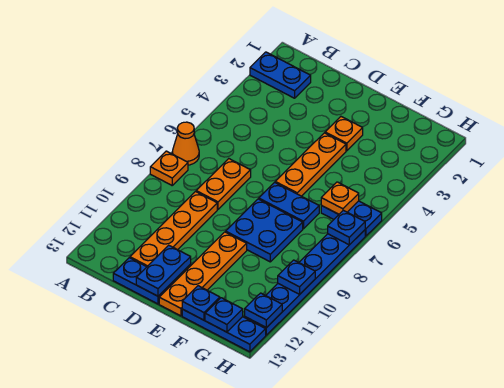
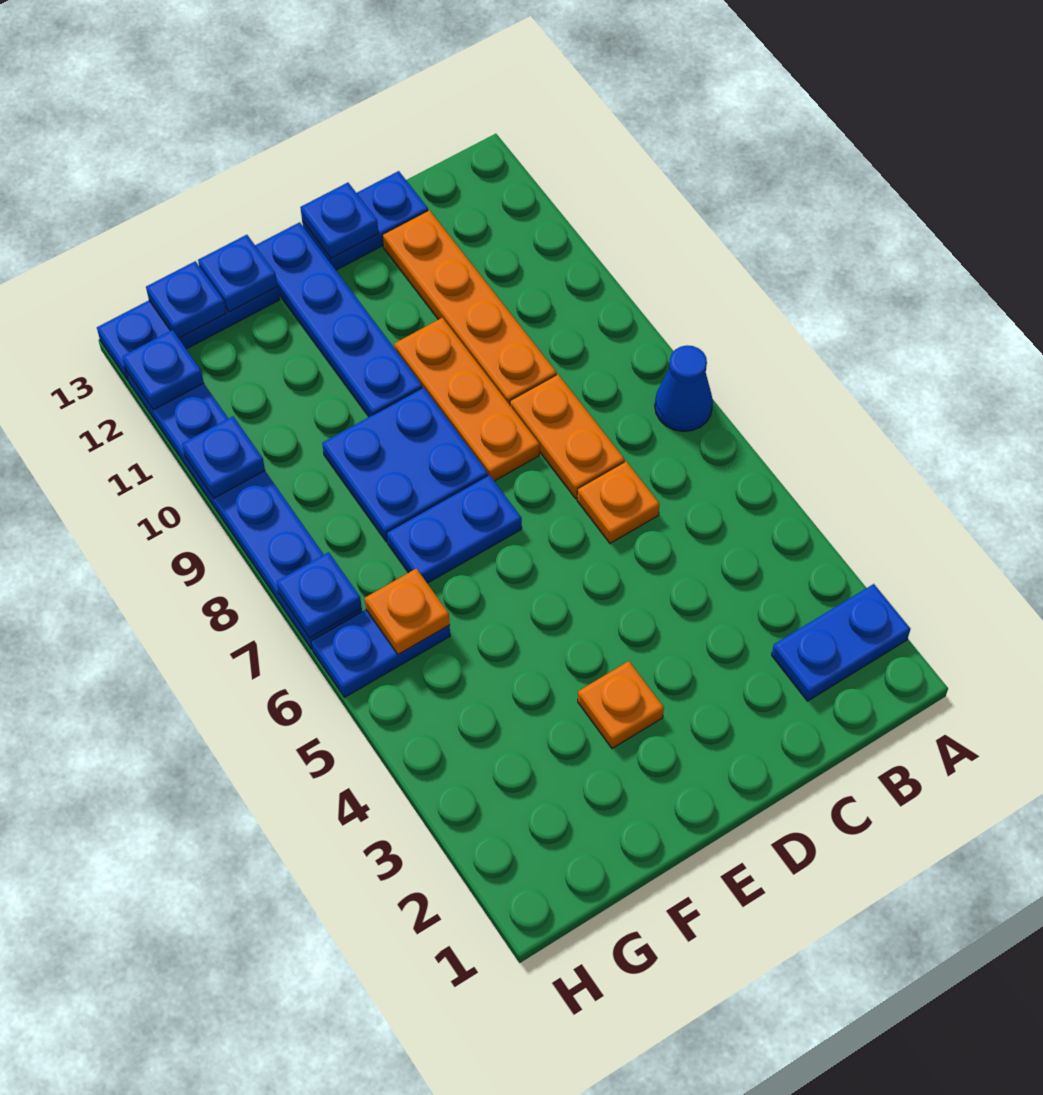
orange cone A7 level 1 -> blue cone A7 level 1
orange plate A8 level 1 -> orange plate C6 level 1
blue plate D12:D13 level 2 -> blue plate D13 level 2
orange plate E4:E6 level 1 -> orange plate D8:D10 level 1
orange plate E10:E13 level 1 -> blue plate E10:E13 level 1

